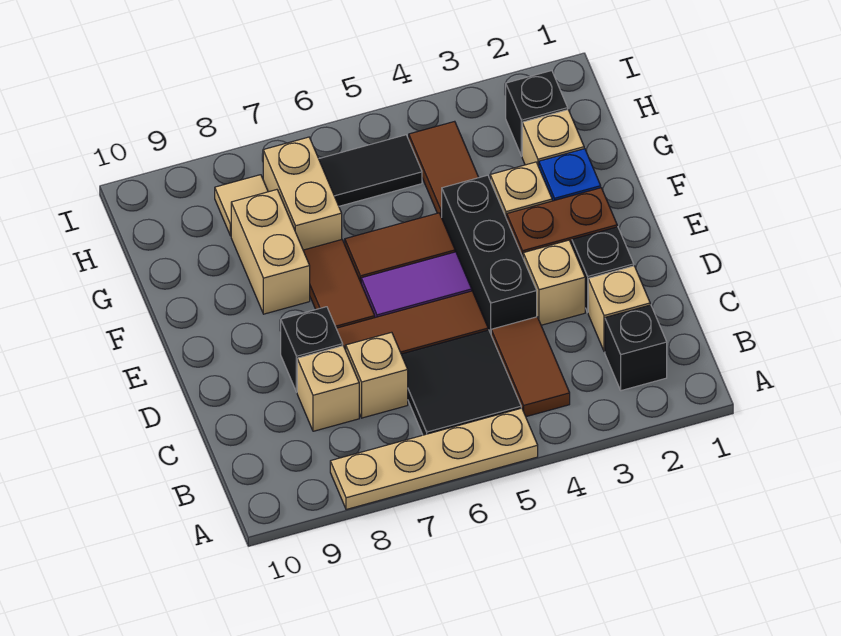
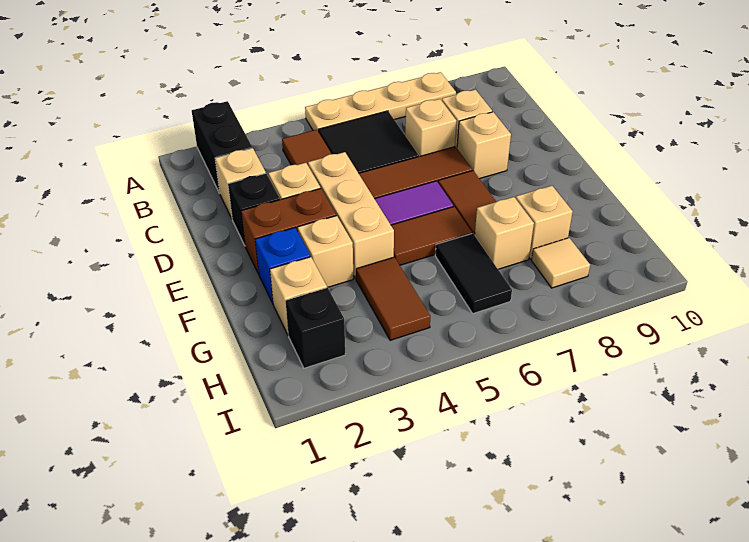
black brick B2 level 1 -> black brick A2:B2 level 1
black brick D4:F4 level 1 -> tan brick D4:F4 level 1
black brick D8 level 1 -> tan brick D8 level 1
tan brick F8:G8 level 1 -> tan brick G8 level 1
tan brick G7:H7 level 1 -> tan brick G7 level 1
black tile H5:H6 level 1 -> black tile G6:H6 level 1

